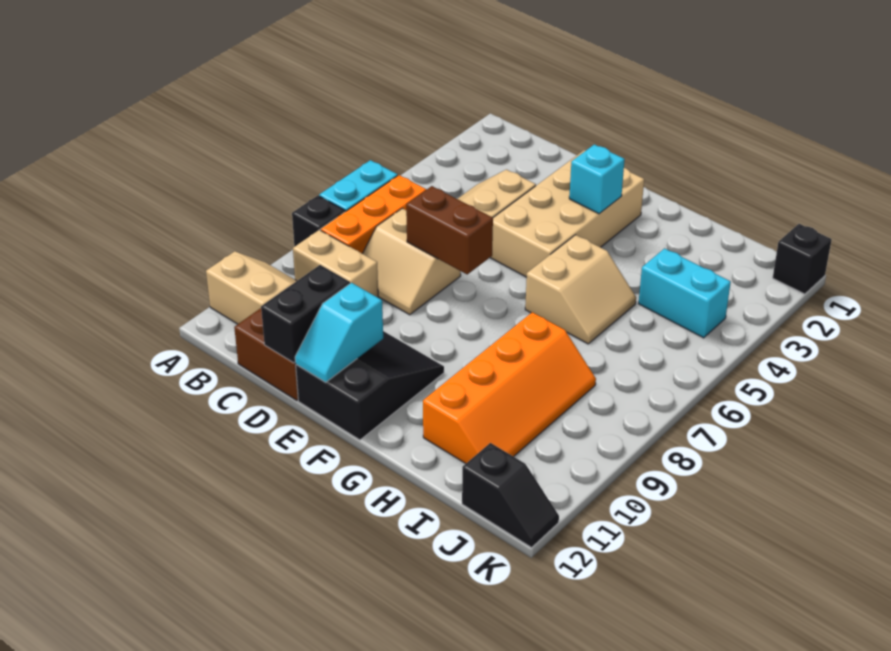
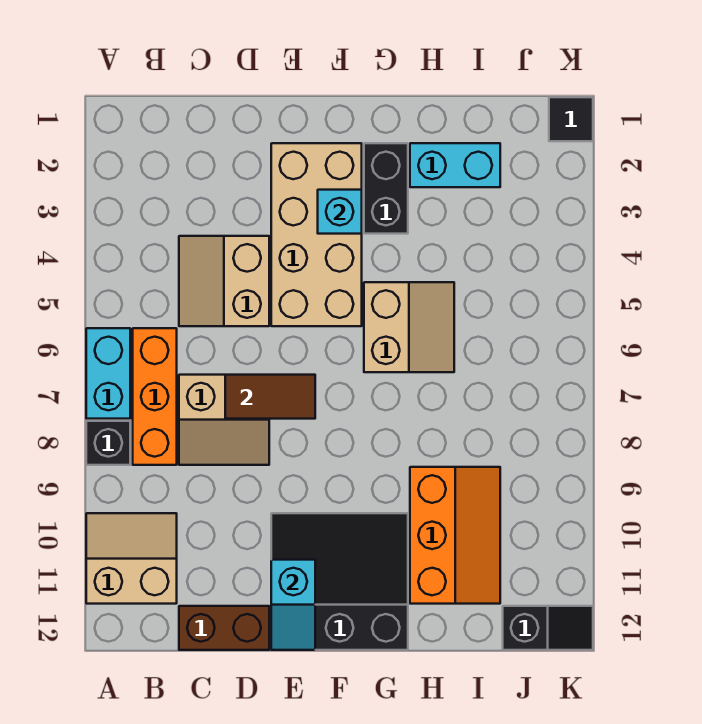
tan brick B9:C9 level 1 -> none
brown brick D7:E7 level 2 -> brown tile D7:E7 level 2
black brick D11:D12 level 2 -> black brick G2:G3 level 1
black slope E10:F12 level 1 top 12 -> black slope E10:G12 level 1 top 12
orange slope H8:I11 level 1 top H -> orange slope H9:I11 level 1 top H
cyan brick I4:J4 level 1 -> cyan brick H2:I2 level 1
black brick K1 level 1 -> black tile K1 level 1

